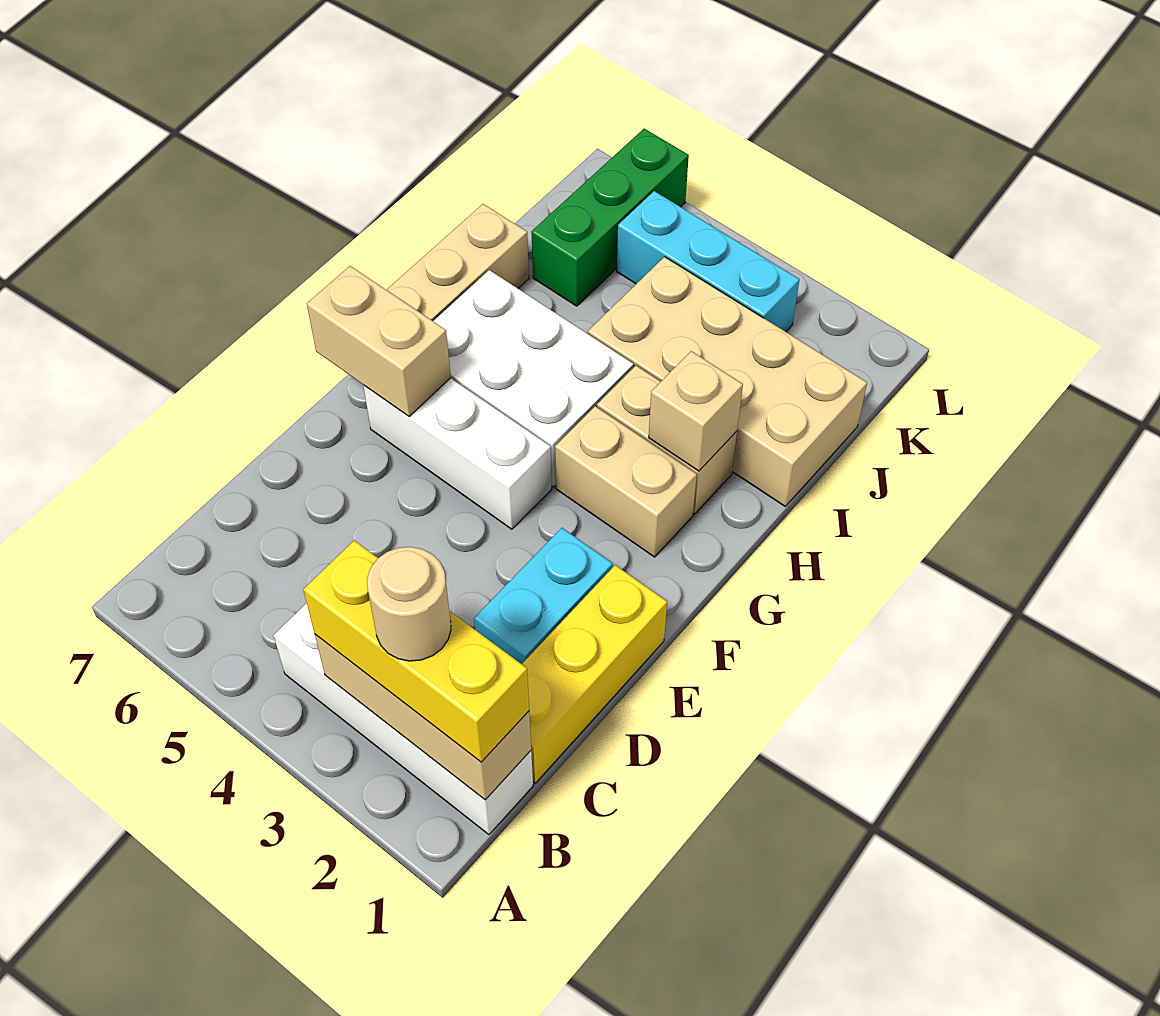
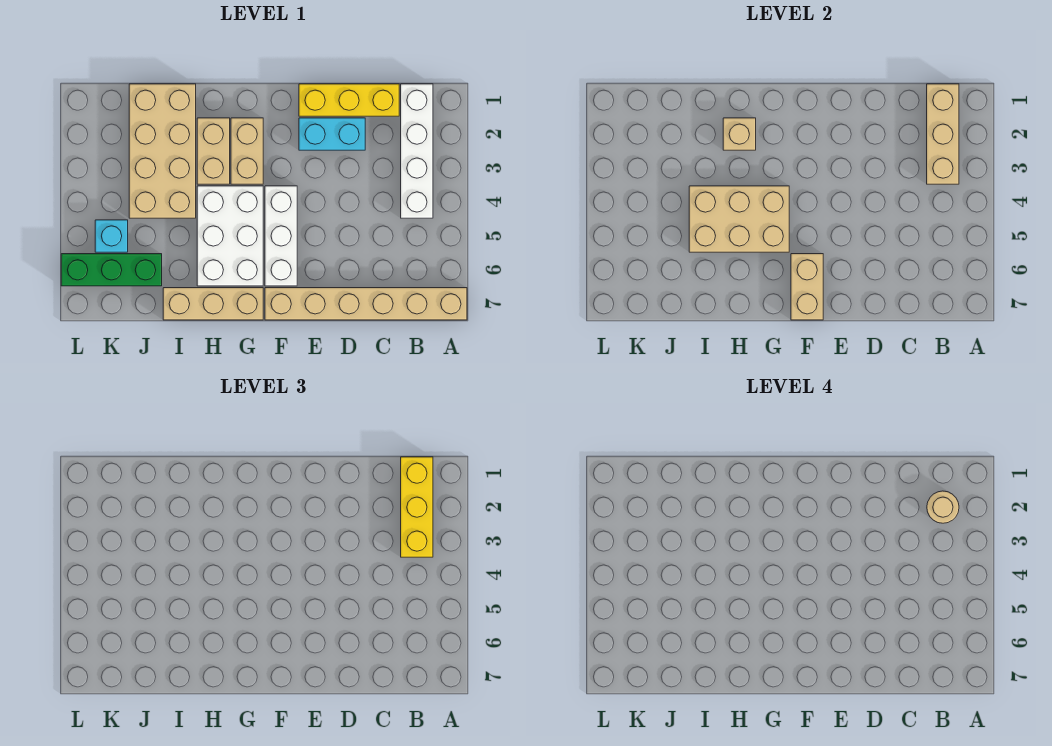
none -> tan brick A7:F7 level 1
none -> tan brick G4:I5 level 2
cyan brick K3:K5 level 1 -> cyan brick K5 level 1

